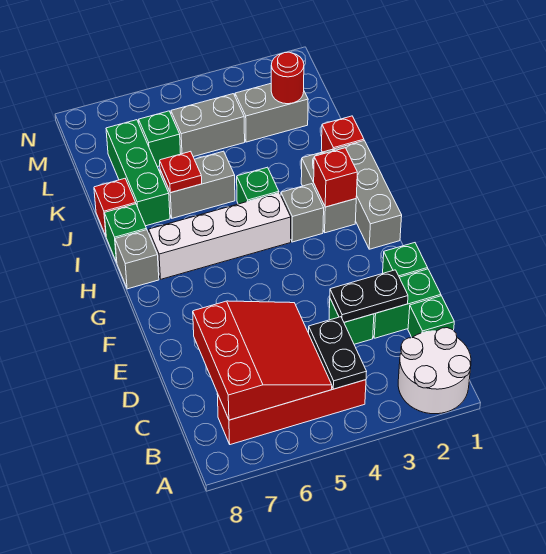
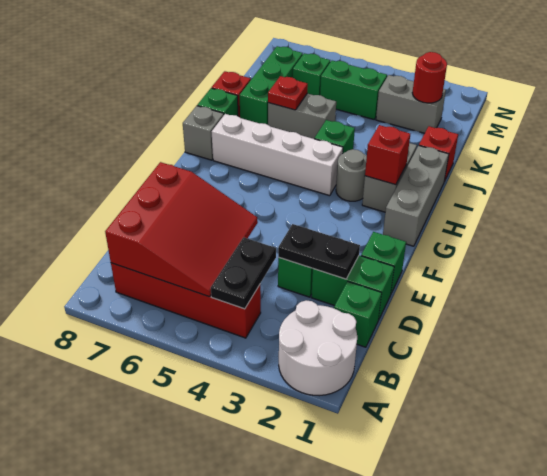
grey brick H3 level 1 -> grey round brick H3 level 1
grey brick L4:L5 level 1 -> green brick L4:L5 level 1

